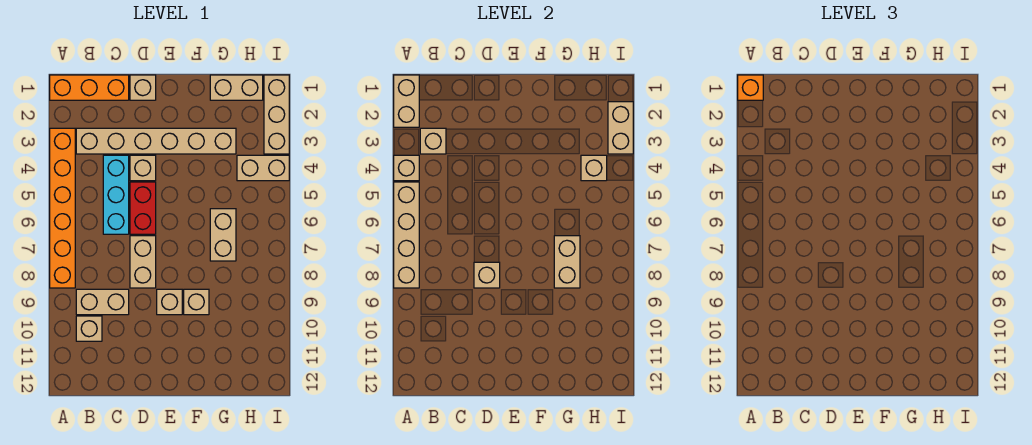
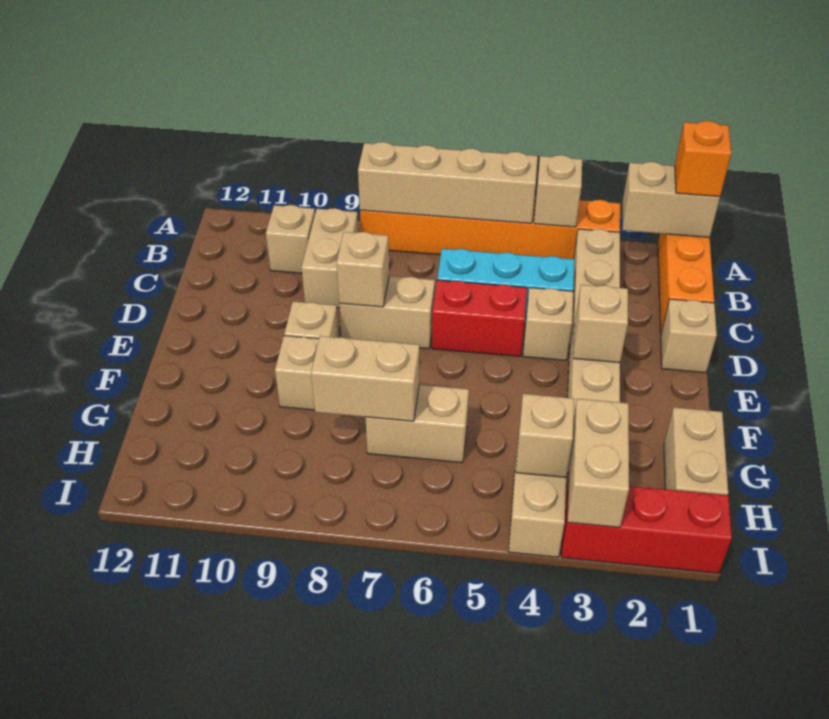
tan brick B3 level 2 -> tan brick E3 level 2
tan brick I1:I3 level 1 -> red brick I1:I3 level 1
tan brick I2:I3 level 2 -> tan brick H3:I3 level 2

